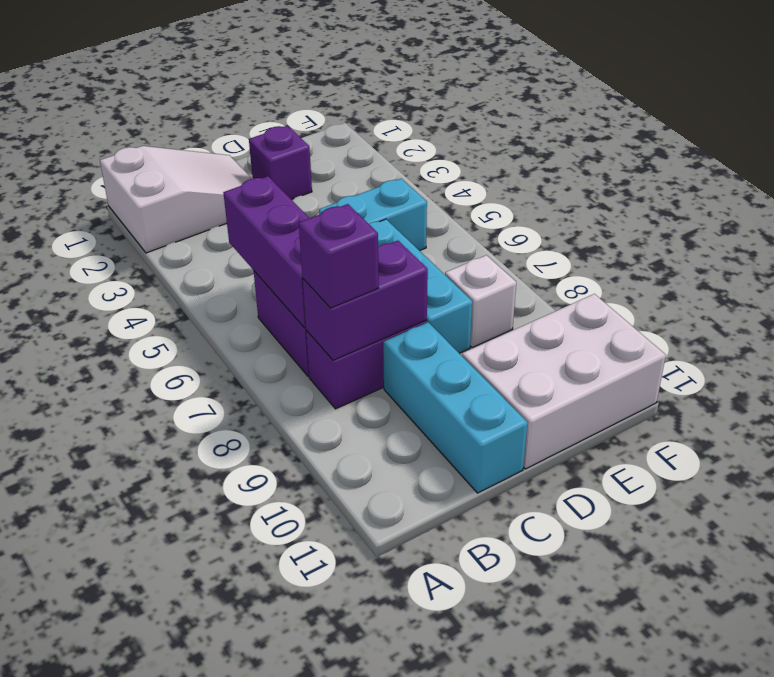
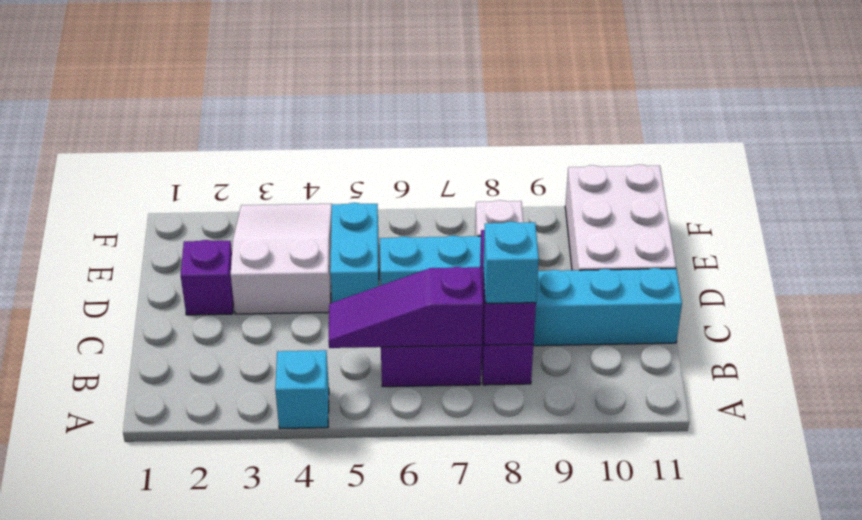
white slope A1:C2 level 1 top A -> white slope D3:F4 level 1 top D
none -> cyan brick A4 level 1
purple brick B5:B7 level 2 -> purple slope B5:B7 level 2 top 7
purple brick B8 level 3 -> cyan brick B8 level 3

